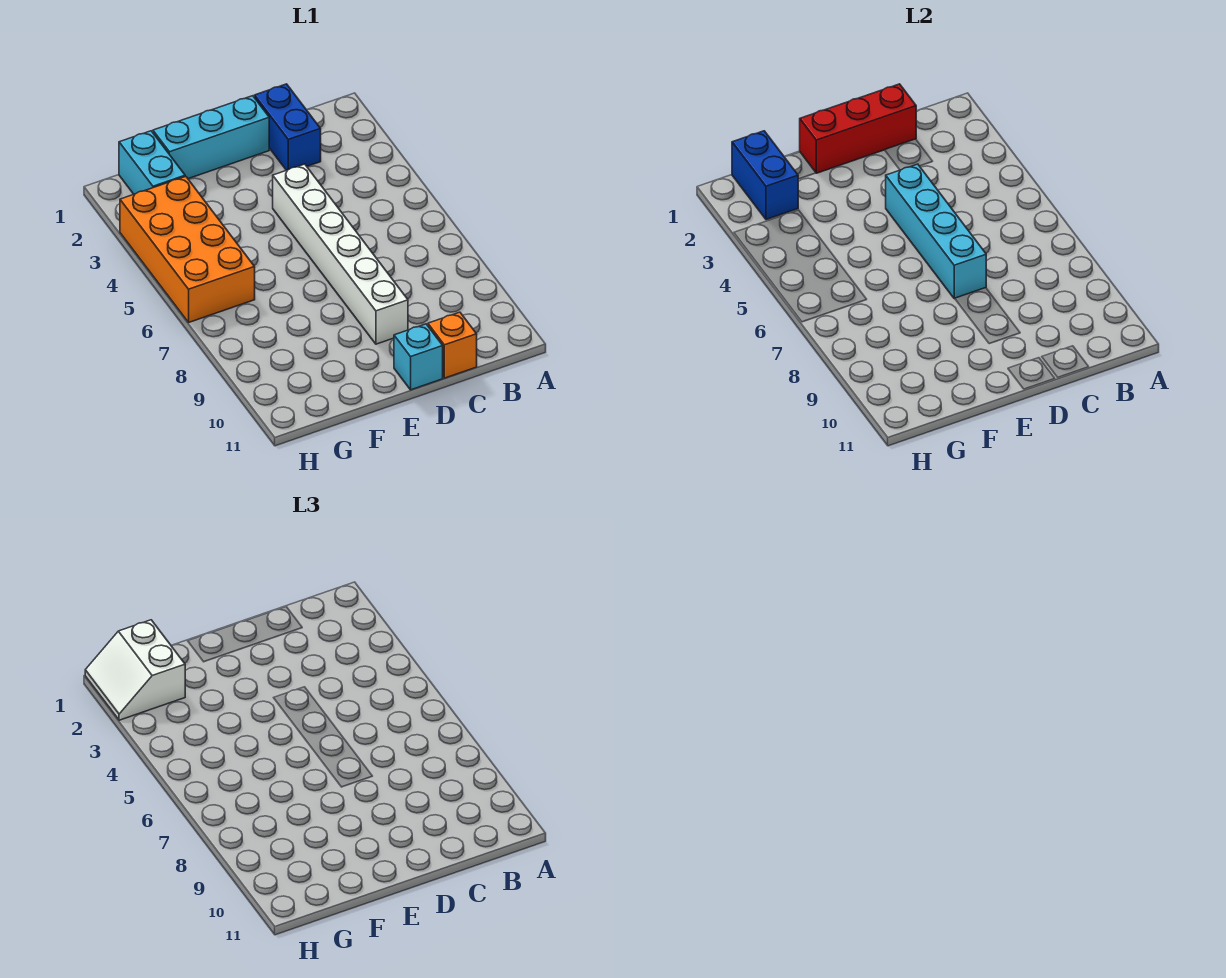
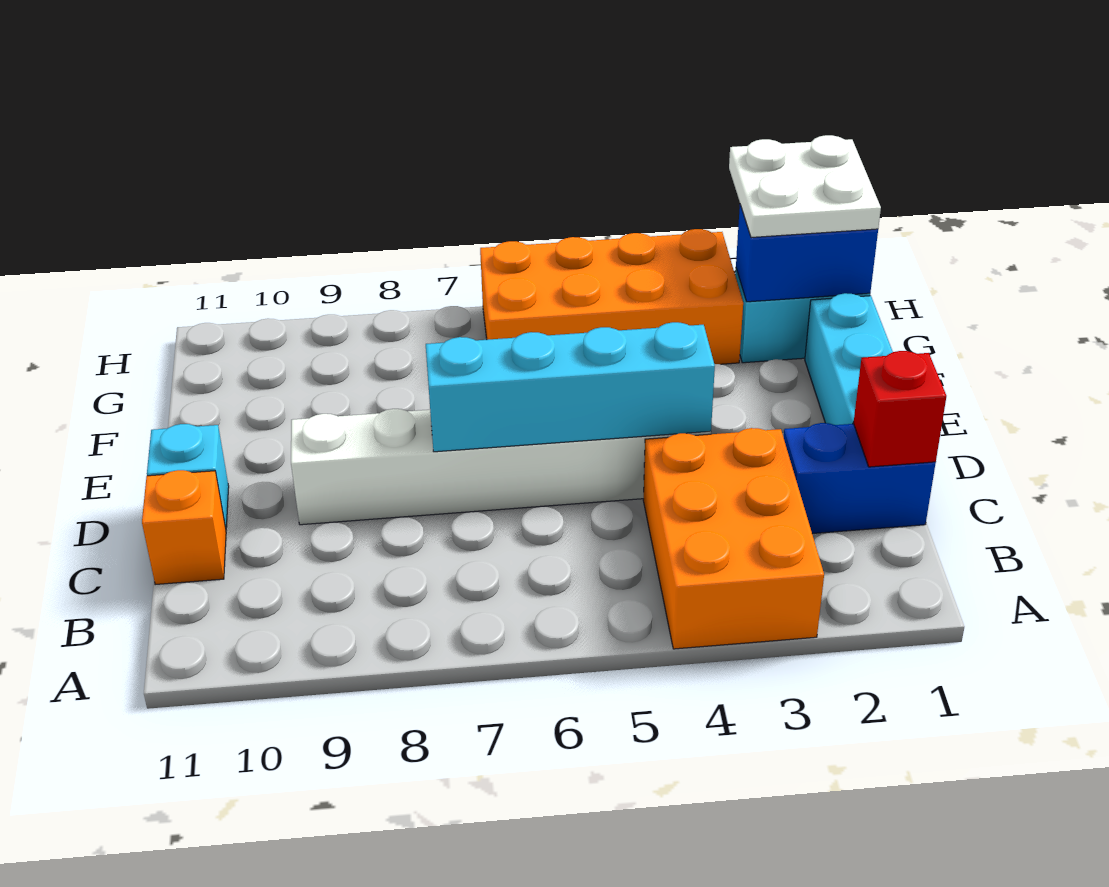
none -> orange brick A3:C4 level 1
red brick C1:E1 level 2 -> red brick C1 level 2
white slope G1:H2 level 3 top G -> white plate G1:H2 level 3

